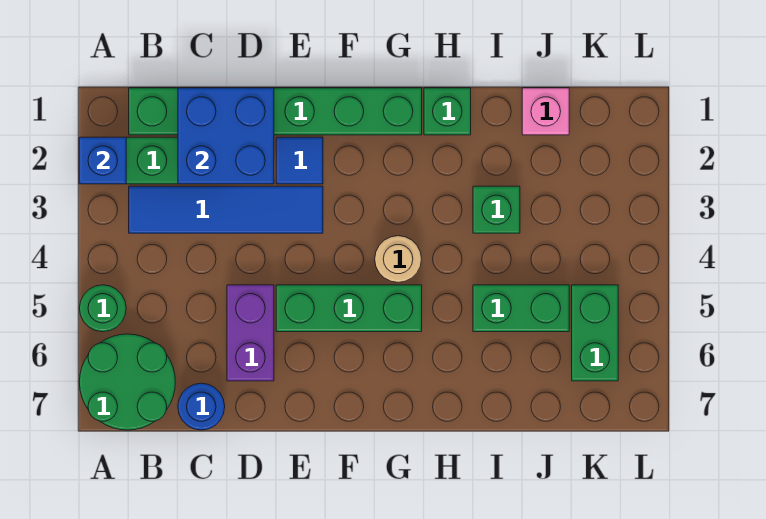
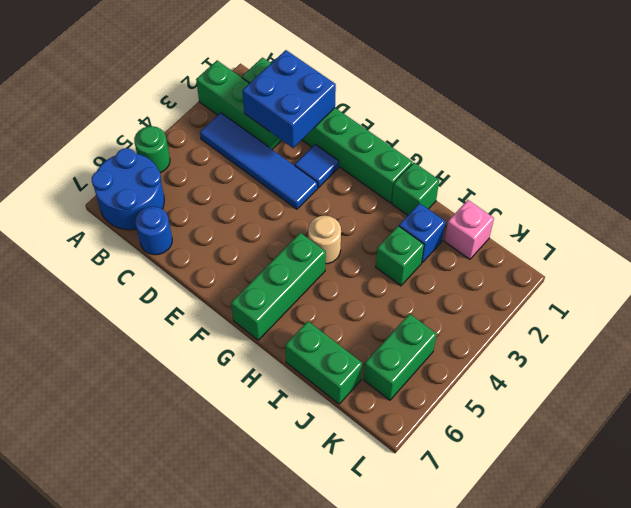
blue brick A2 level 2 -> blue brick I2 level 1
green round brick A6:B7 level 1 -> blue round brick A6:B7 level 1
purple brick D5:D6 level 1 -> none
green brick E5:G5 level 1 -> green brick G5:G7 level 1
green brick I5:J5 level 1 -> green brick I7:J7 level 1

